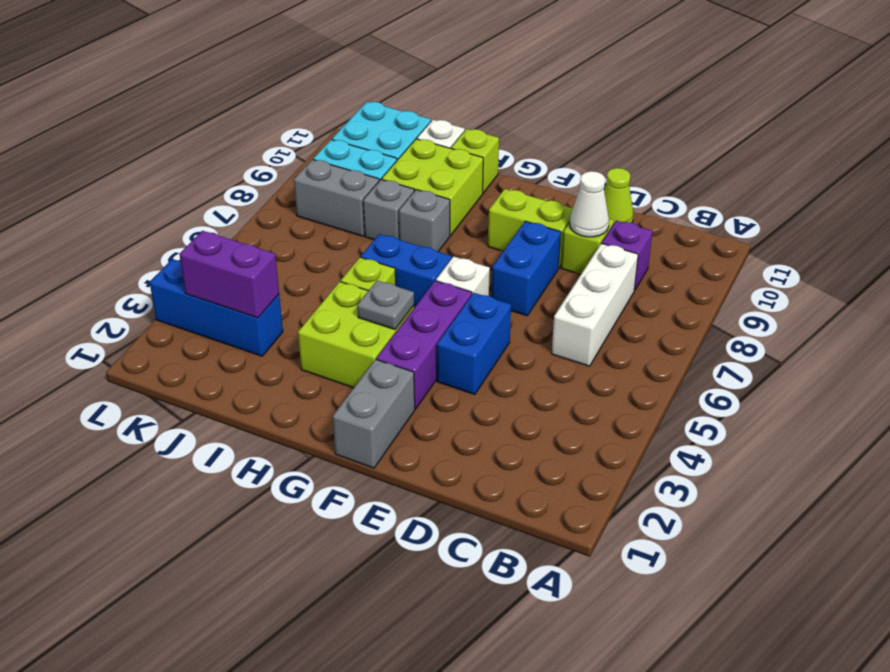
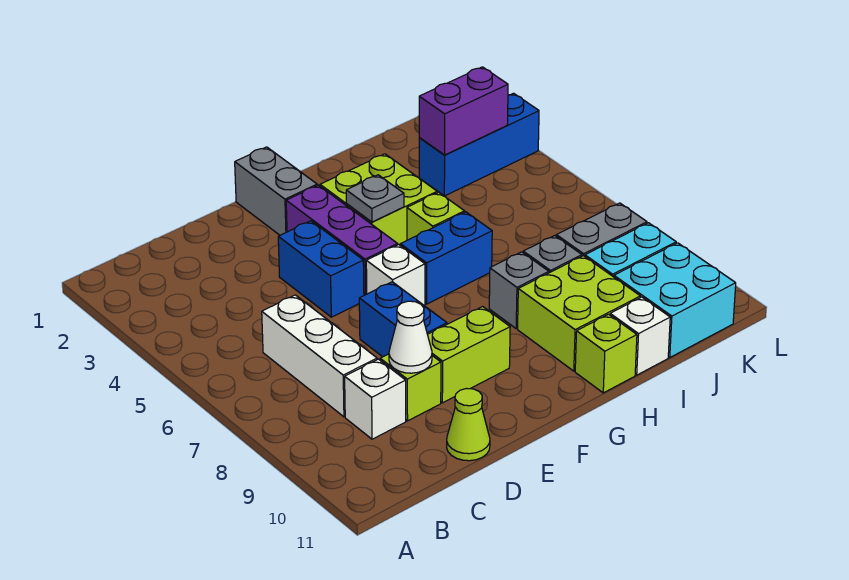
purple brick C9 level 1 -> white brick C9 level 1

